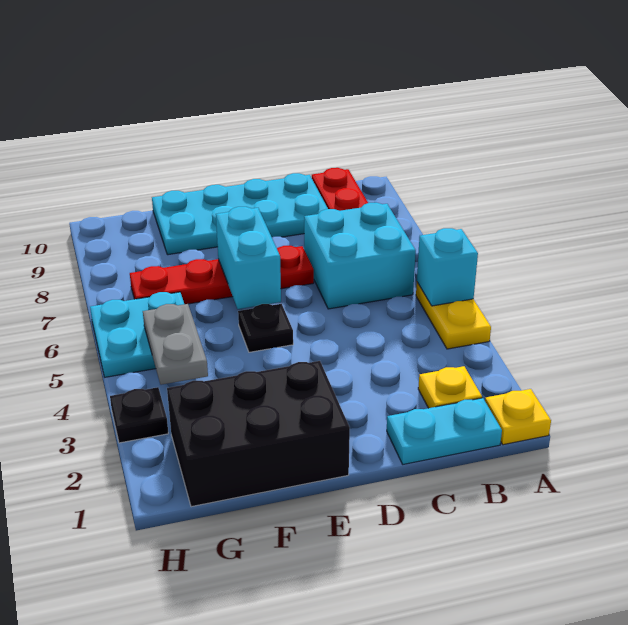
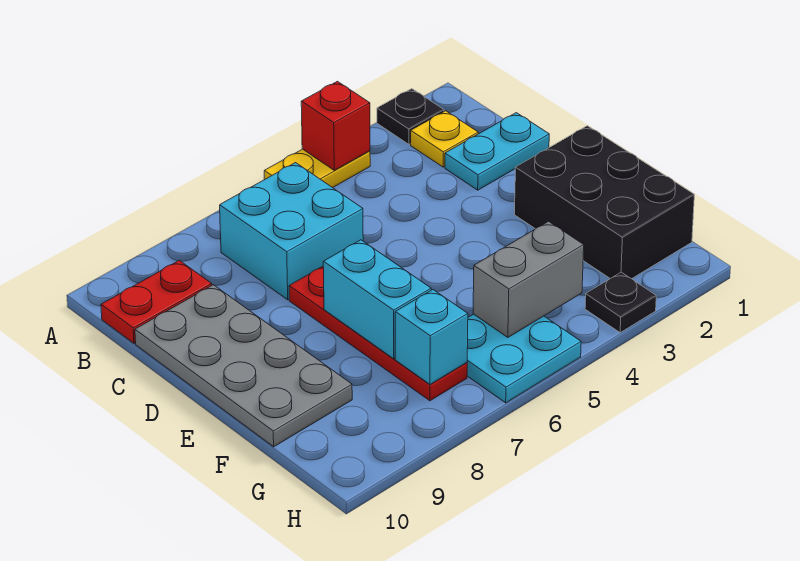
yellow plate A1 level 1 -> none
none -> red brick A4 level 2
cyan brick A5 level 2 -> cyan brick G7 level 2
cyan plate B1:C1 level 1 -> cyan plate C1:C2 level 1
cyan plate C9:F10 level 1 -> grey plate C9:F10 level 1
black plate E5 level 1 -> black plate A2 level 1
cyan brick E6:E7 level 2 -> cyan brick E7:F7 level 2
grey plate G4:G5 level 2 -> grey brick G4:G5 level 2

